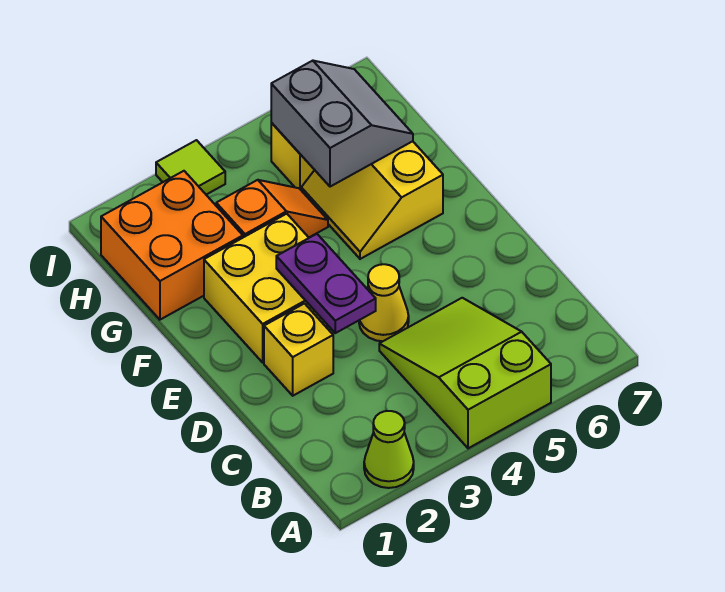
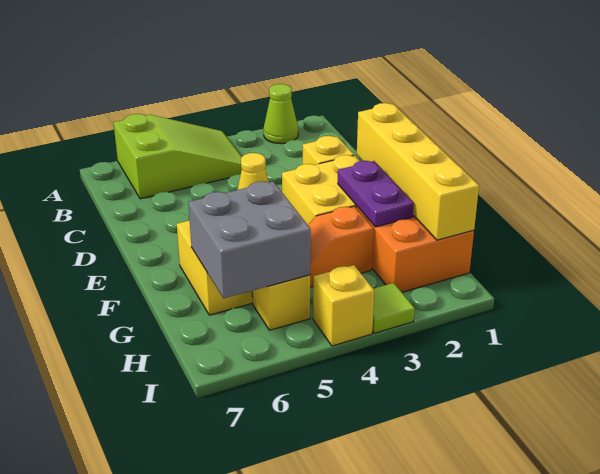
lime slope A4:C5 level 1 top A -> lime slope A4:B6 level 1 top 6
purple plate D3:E3 level 2 -> purple plate F2:G2 level 2
none -> yellow brick E1:H1 level 2
grey slope G5:H6 level 2 top 5 -> grey brick G5:H6 level 2
none -> yellow brick I4 level 1

